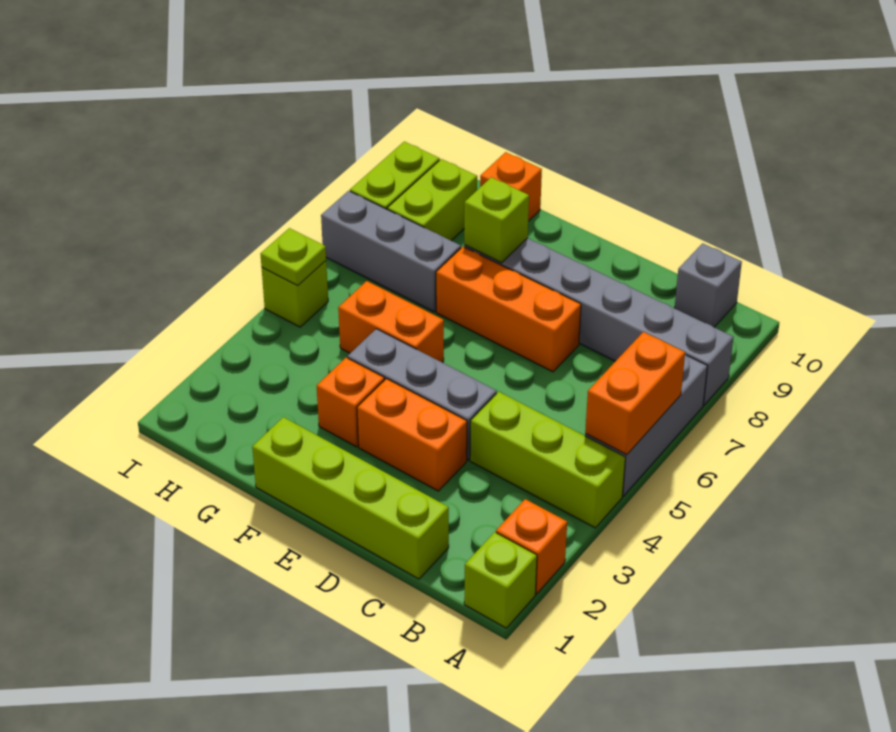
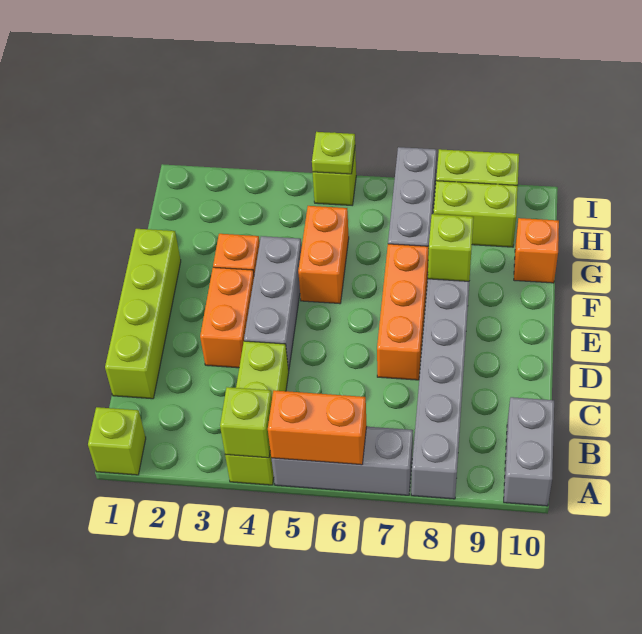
orange brick A2 level 1 -> none
none -> lime brick A4 level 2
grey brick B10 level 1 -> grey brick A10:B10 level 1

